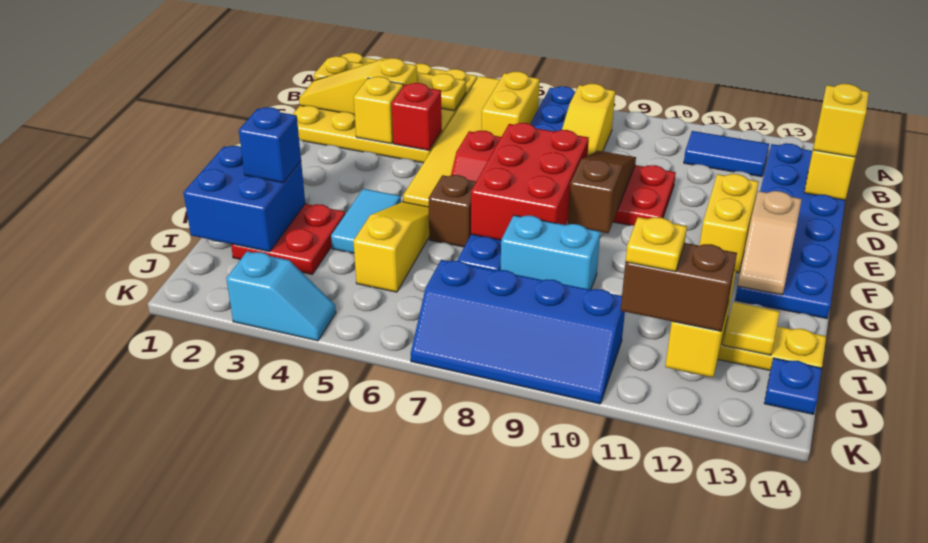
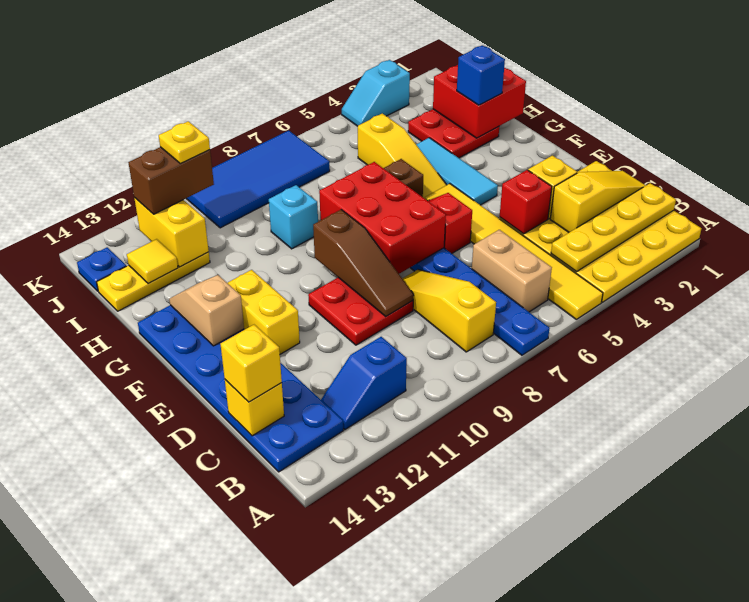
yellow brick B6:C6 level 1 -> tan brick B6:C6 level 1
blue tile B11:B12 level 1 -> blue slope B11:B12 level 1 top 11
cyan tile G4:H4 level 1 -> cyan tile F4:H4 level 1
blue brick H1:I2 level 2 -> red brick H1:I2 level 2
cyan brick H8:H9 level 1 -> cyan brick H9 level 1
blue slope J7:K10 level 1 top J -> blue tile J7:K10 level 1

